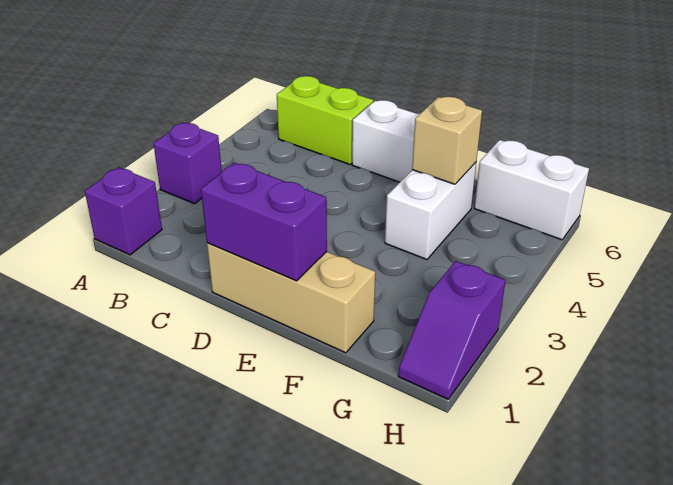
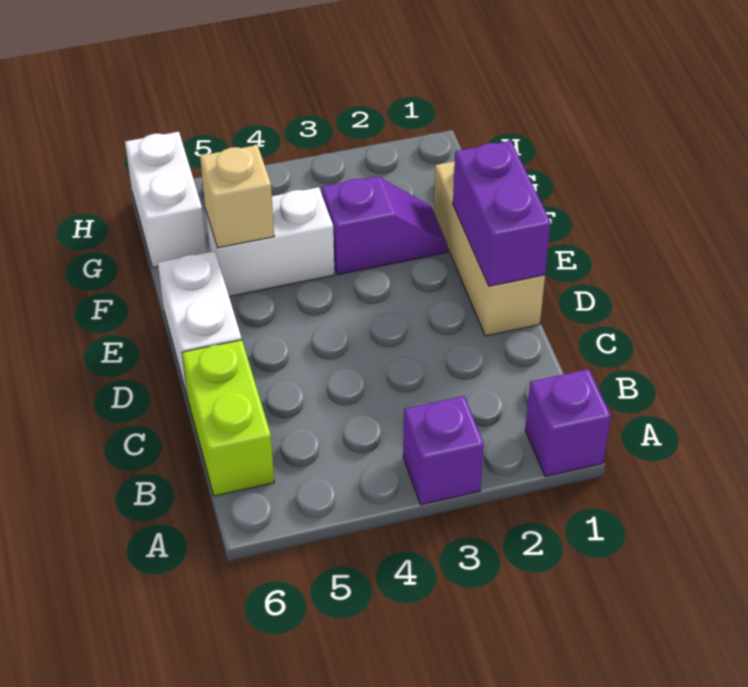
purple slope H1:H2 level 1 top 2 -> purple slope F2:F3 level 1 top 3

